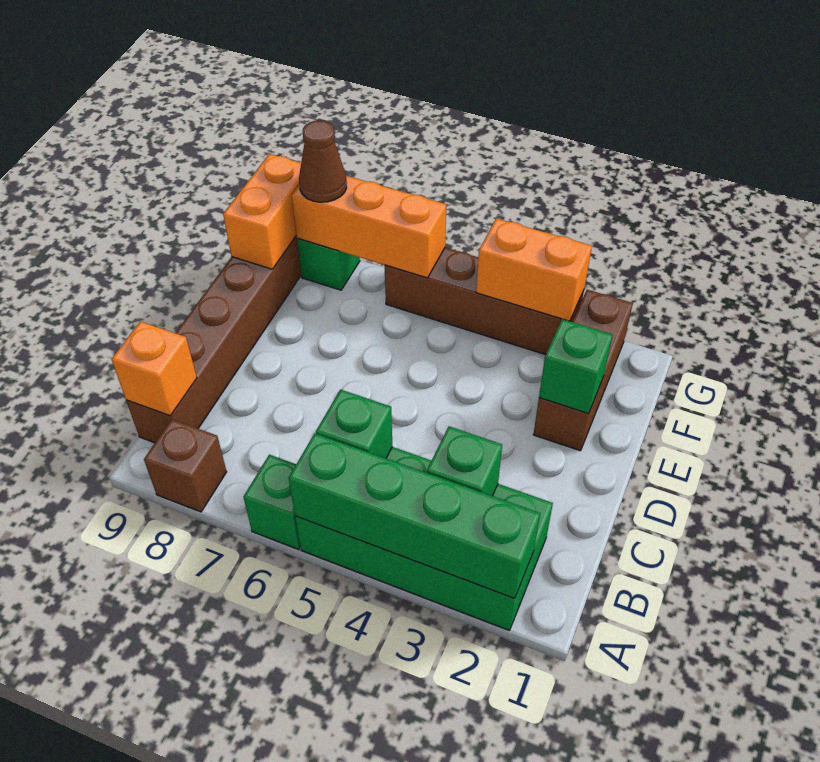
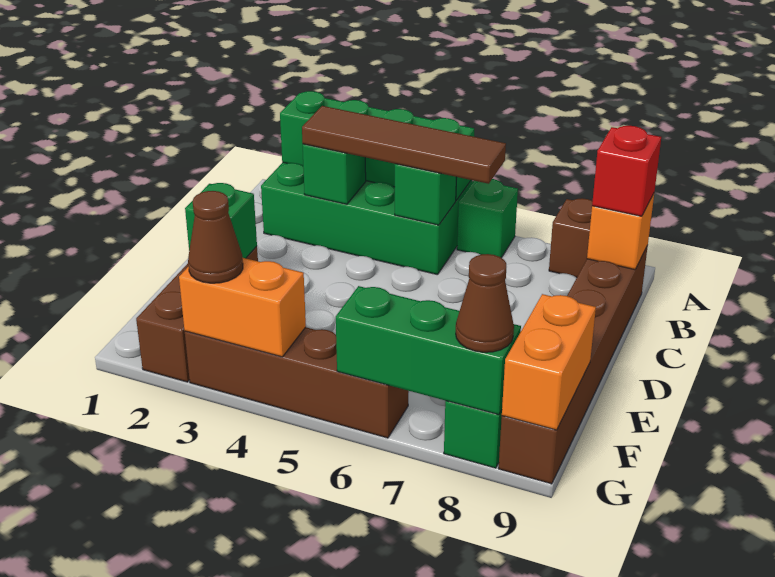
none -> brown tile B3:B6 level 3
none -> red brick B9 level 3
none -> brown cone G3 level 3
orange brick G6:G8 level 2 -> green brick G6:G8 level 2

